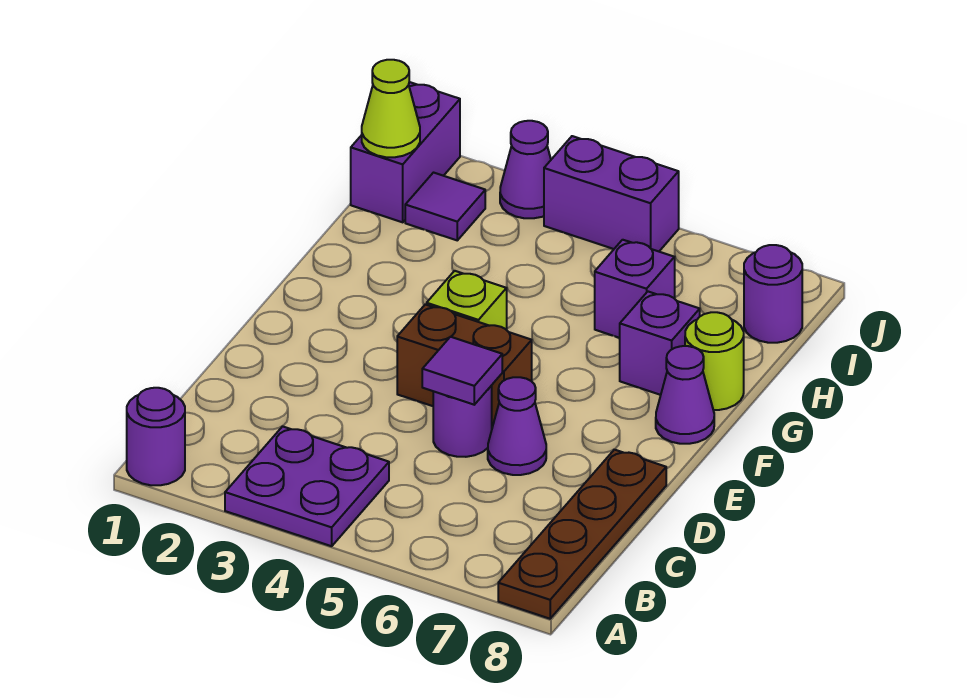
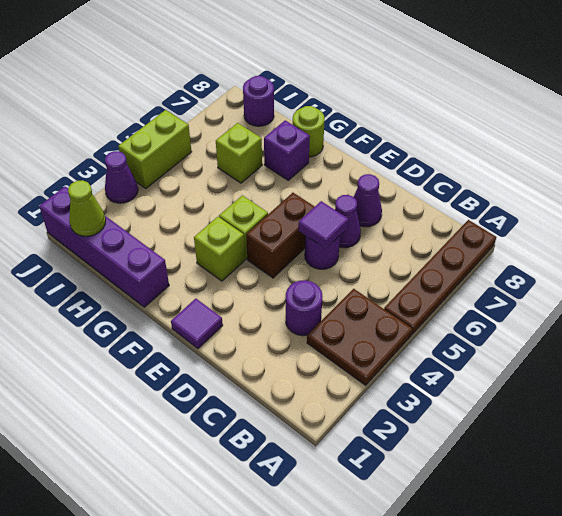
purple round brick A1 level 1 -> purple round brick C3 level 1
purple plate A3:B4 level 1 -> brown plate A3:B4 level 1
brown plate A8:D8 level 1 -> brown plate A5:A8 level 1
none -> lime brick F3 level 1
purple cone F8 level 1 -> purple cone D7 level 1
purple brick H6 level 1 -> lime brick H6 level 1
purple brick I1:J1 level 1 -> purple brick G1:J1 level 1
purple tile I2 level 1 -> purple tile E1 level 1
purple brick J4:J5 level 1 -> lime brick J4:J5 level 1

